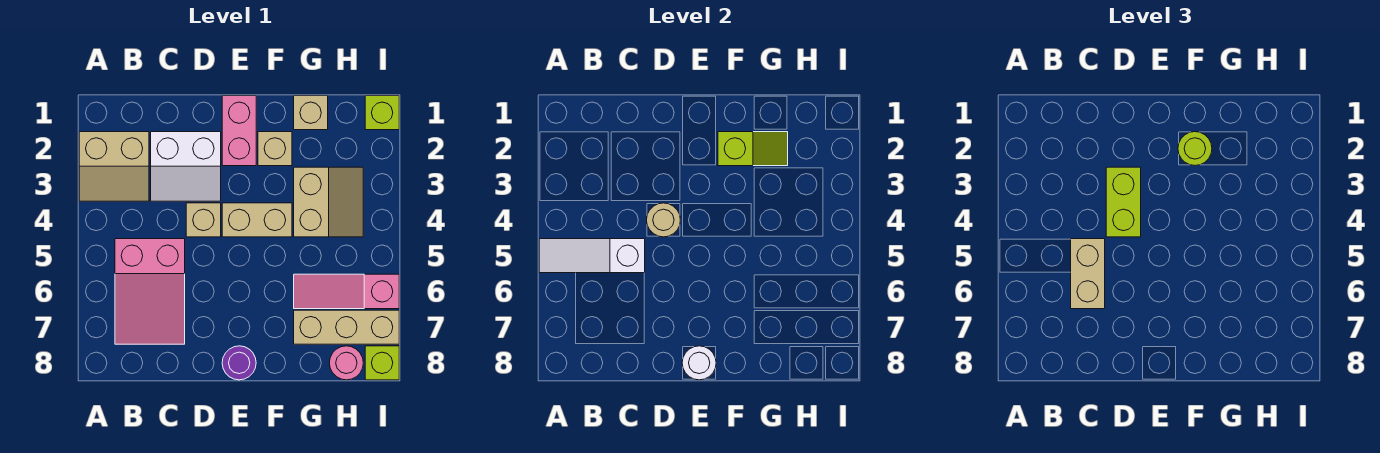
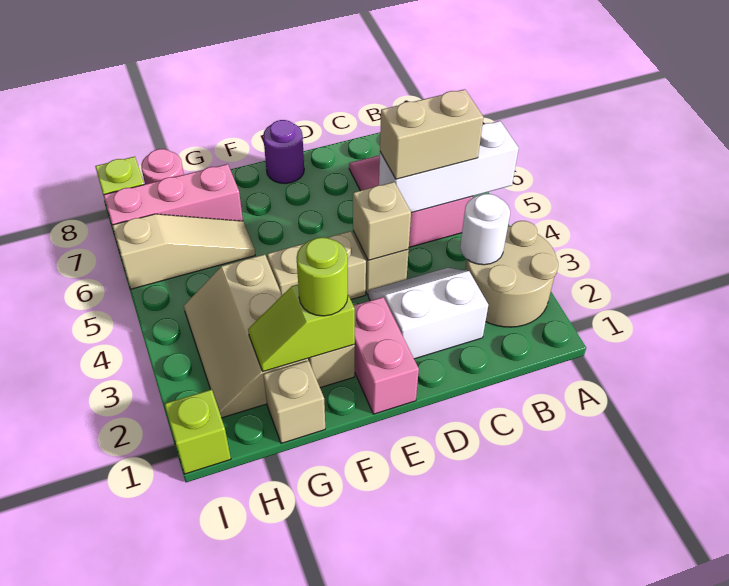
tan slope A2:B3 level 1 top 2 -> tan round brick A2:B3 level 1
white slope A5:C5 level 2 top C -> white brick A5:C5 level 2
tan brick C5:C6 level 3 -> tan brick B5:C5 level 3
lime brick D3:D4 level 3 -> none
tan round brick D4 level 2 -> tan brick D4 level 2
white round brick E8 level 2 -> white round brick B3 level 2
tan slope G3:H4 level 1 top G -> tan slope G2:H4 level 1 top G
pink slope G6:I6 level 1 top I -> tan slope G6:I6 level 1 top I
tan brick G7:I7 level 1 -> pink brick G7:I7 level 1

